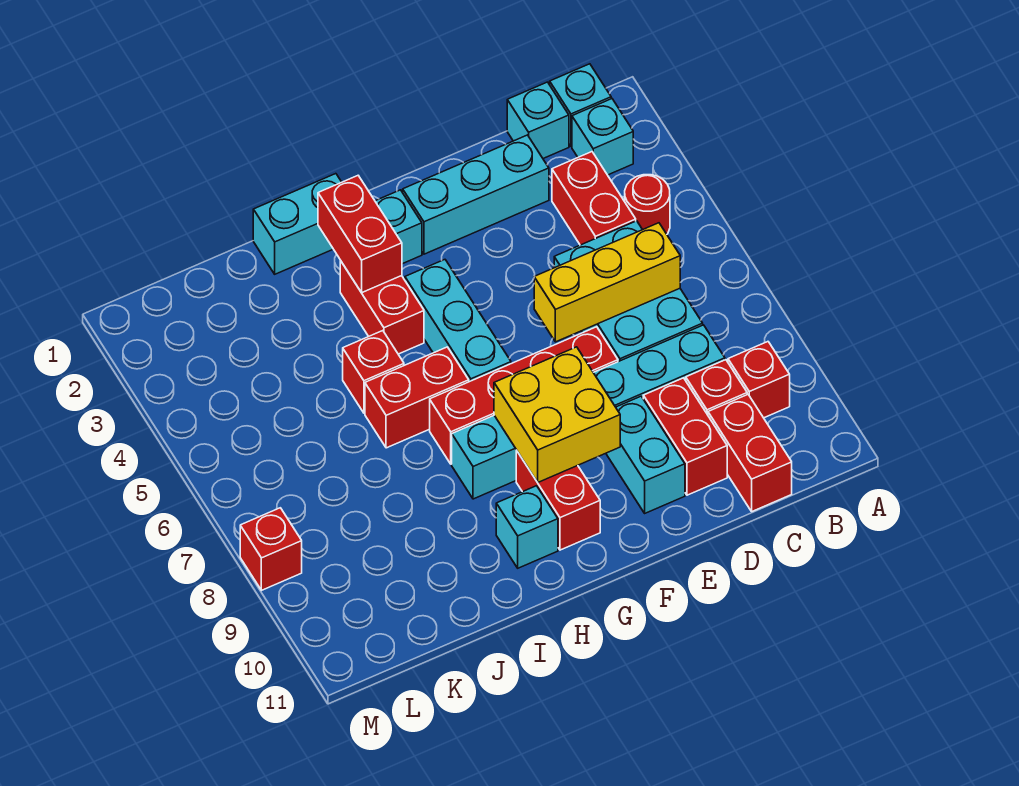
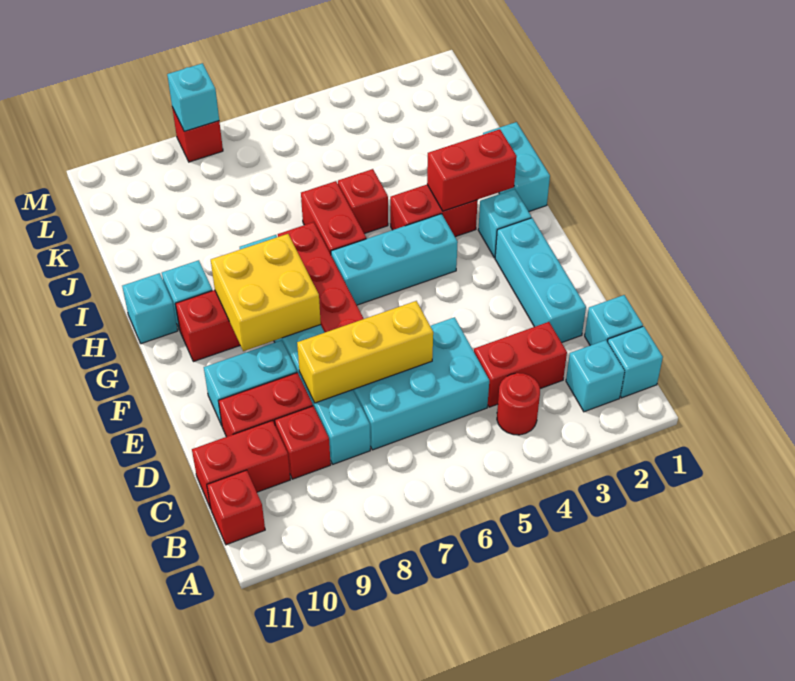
red brick B9 level 1 -> red brick B11 level 1
yellow brick C6:E6 level 2 -> yellow brick D6:D8 level 2
none -> cyan brick H11 level 1
none -> cyan brick M8 level 2

